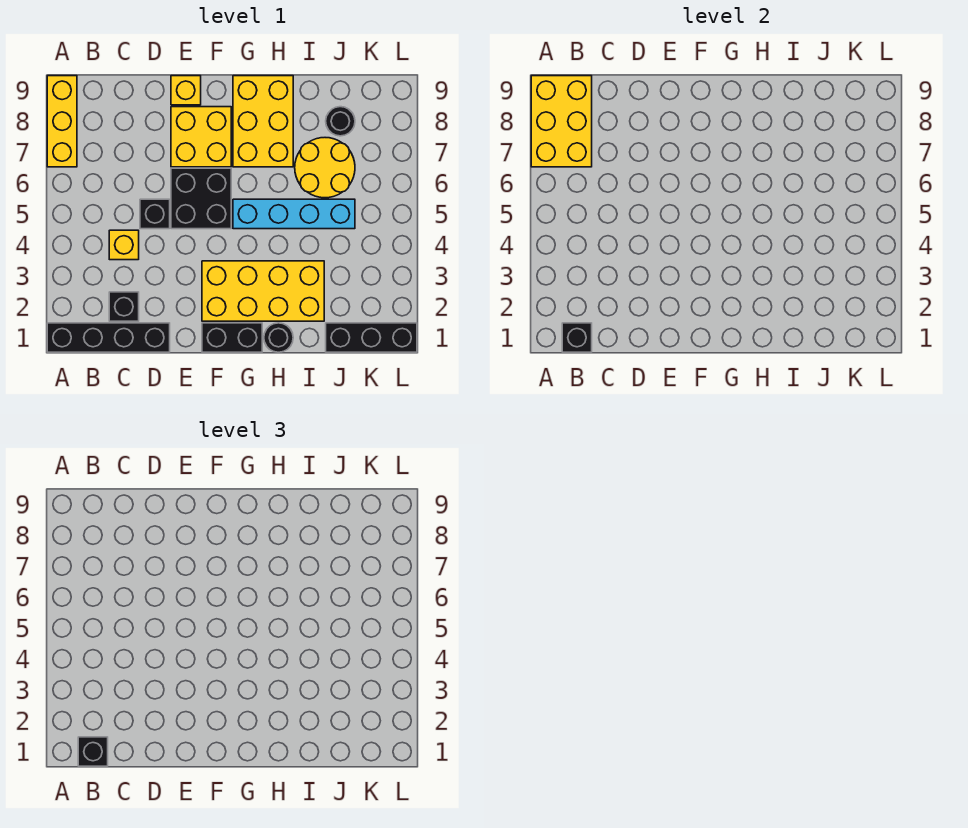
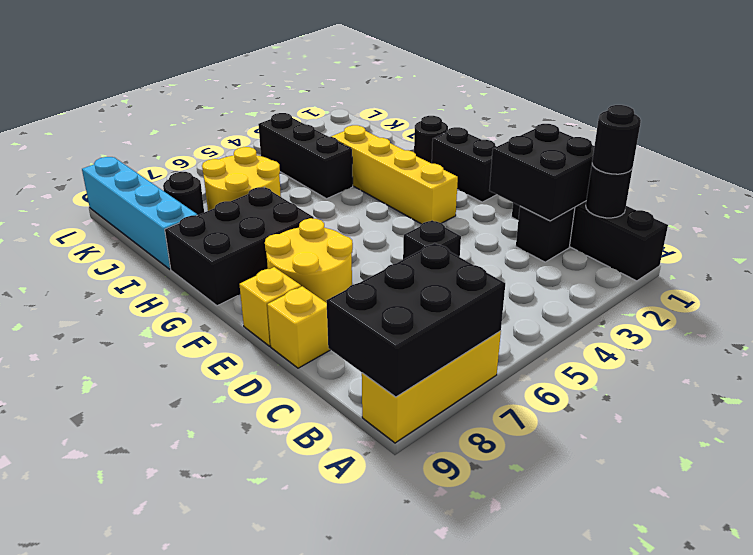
yellow brick A7:B9 level 2 -> black brick A7:B9 level 2
black brick B1 level 2 -> black round brick B1 level 2
black brick B1 level 3 -> black round brick B1 level 3
yellow brick C4 level 1 -> yellow brick D9 level 1
black brick E5:F6 level 1 -> black brick C1:D2 level 2
yellow brick E7:F8 level 1 -> yellow round brick E7:F8 level 1
yellow brick F2:I3 level 1 -> yellow brick F3:I3 level 1
cyan brick G5:J5 level 1 -> cyan brick I9:L9 level 1
yellow brick G7:H9 level 1 -> black brick G7:H9 level 1
black brick J1:L1 level 1 -> black brick I4:K4 level 1

